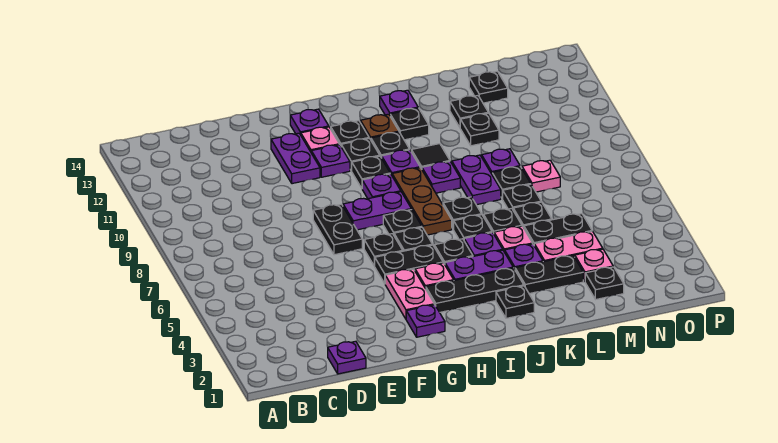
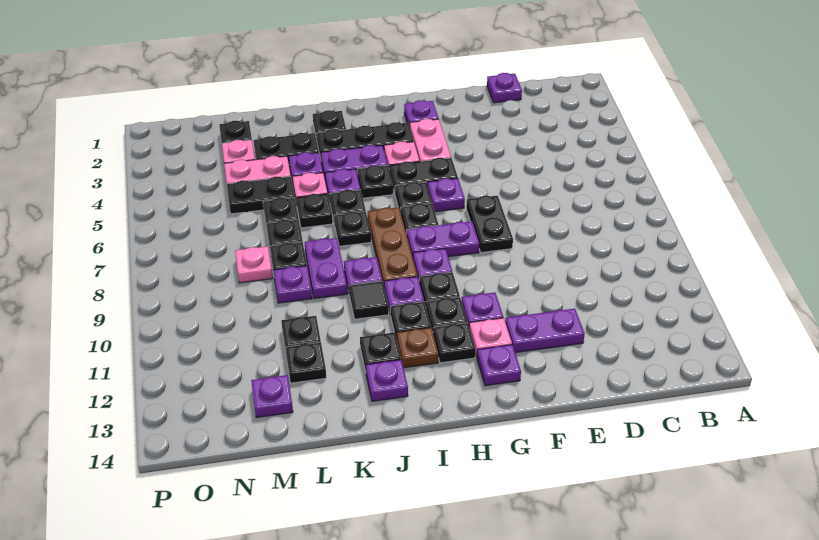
purple plate F11:F12 level 1 -> purple plate E12:F12 level 1
black plate G6 level 1 -> purple plate G6 level 1
black plate M13 level 1 -> purple plate M13 level 1

